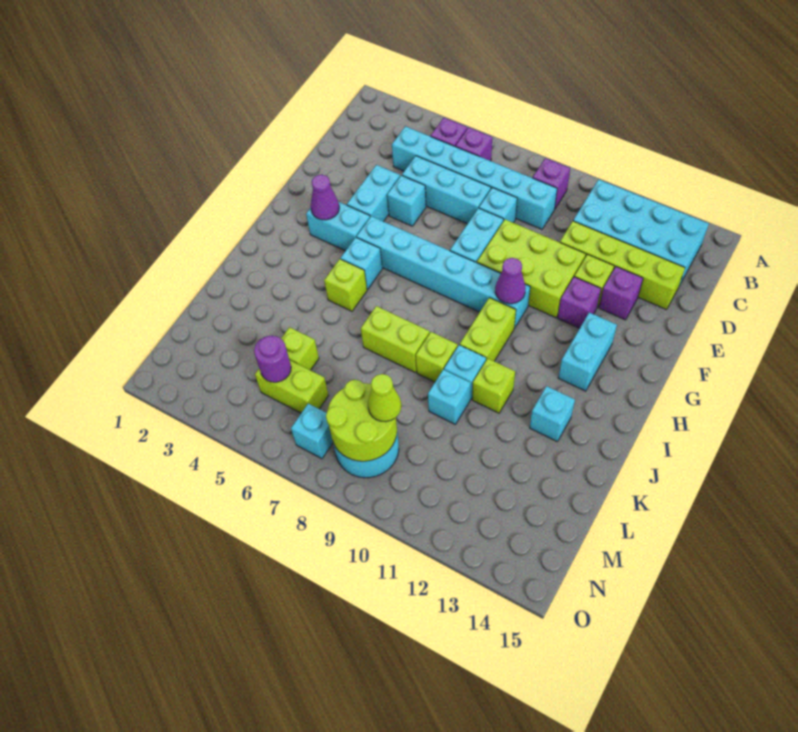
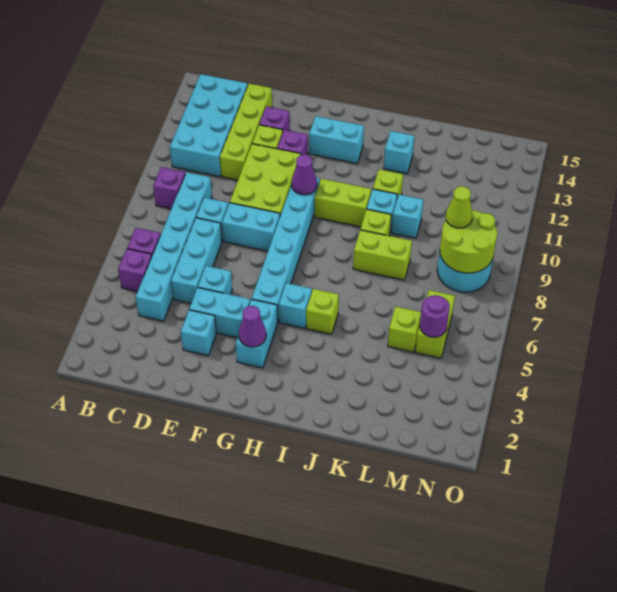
lime brick J7:J8 level 1 -> lime brick J8:K8 level 1
cyan brick N7 level 1 -> cyan brick E3 level 1

